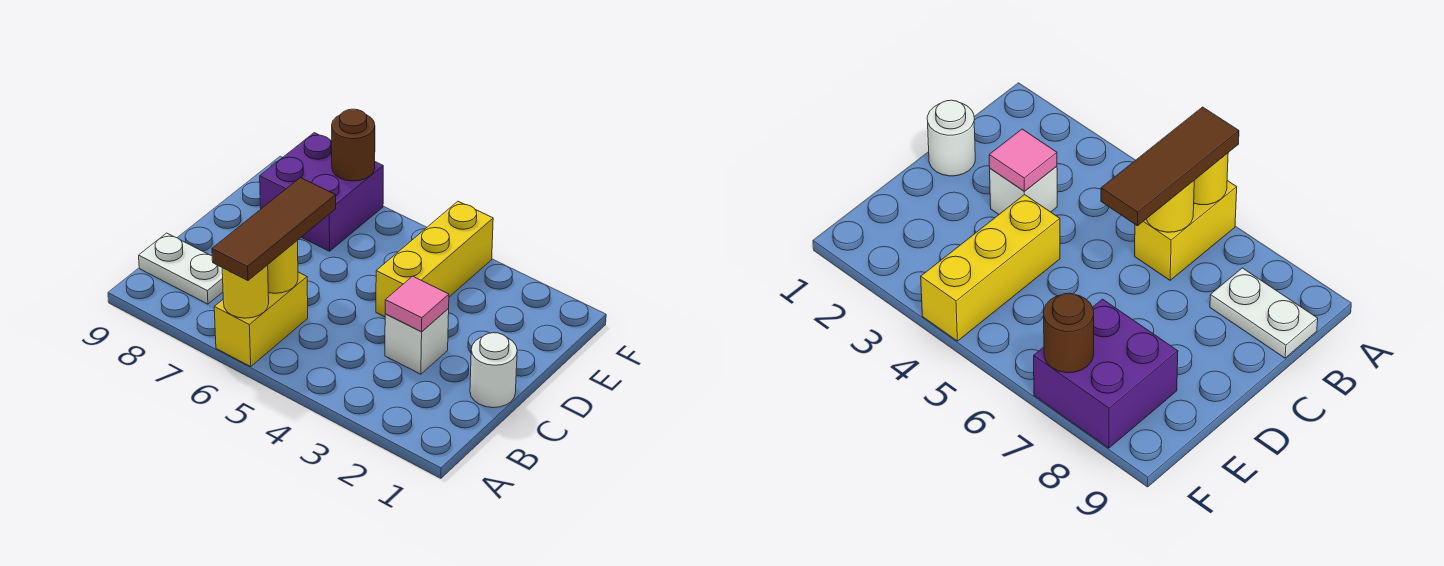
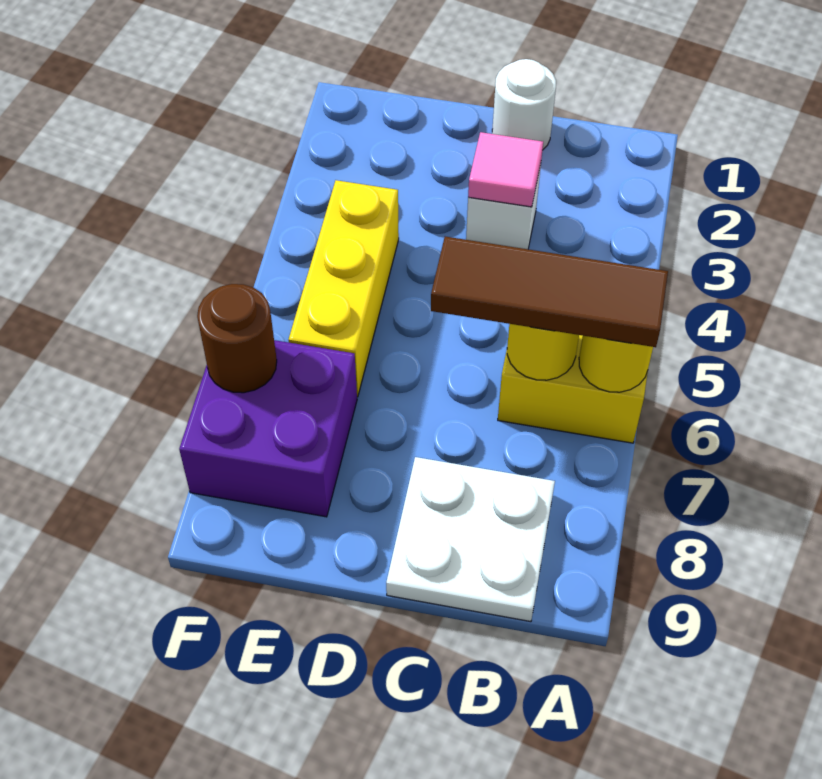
white plate B8:B9 level 1 -> white plate B8:C9 level 1
yellow brick D4:F4 level 1 -> yellow brick E4:E6 level 1

